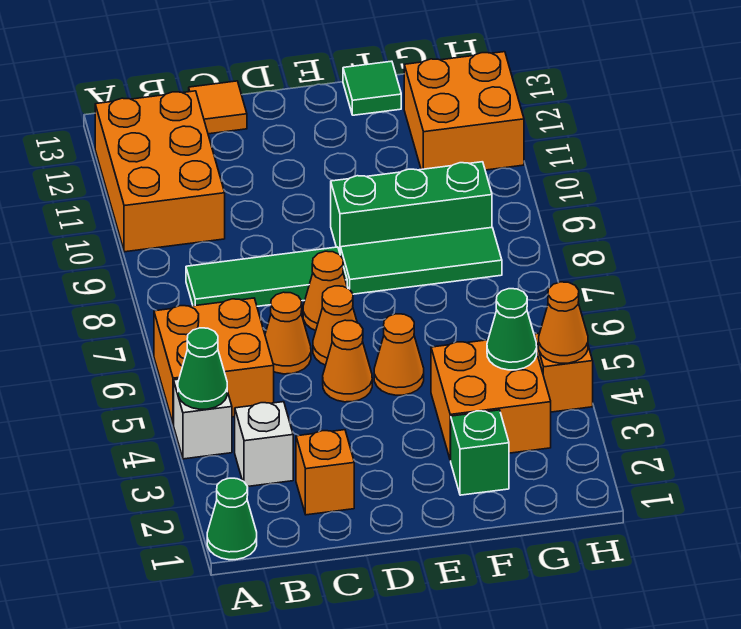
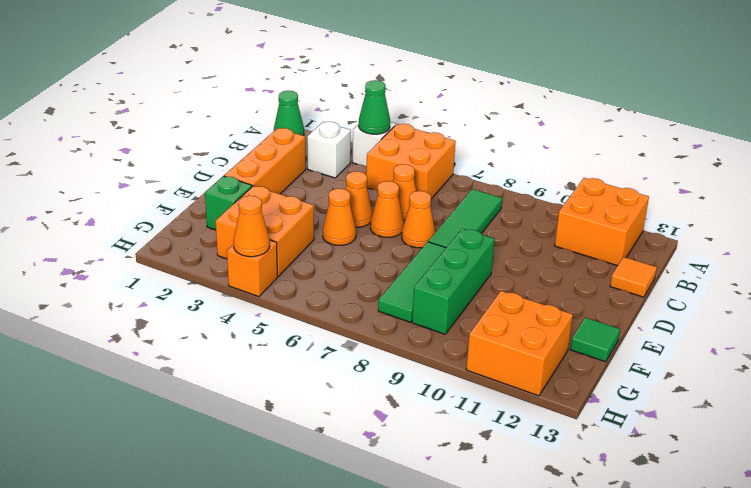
orange brick A10:B12 level 1 -> orange brick A11:B12 level 1
orange brick C2 level 1 -> orange brick C2:E2 level 1
green cone G4 level 2 -> none

